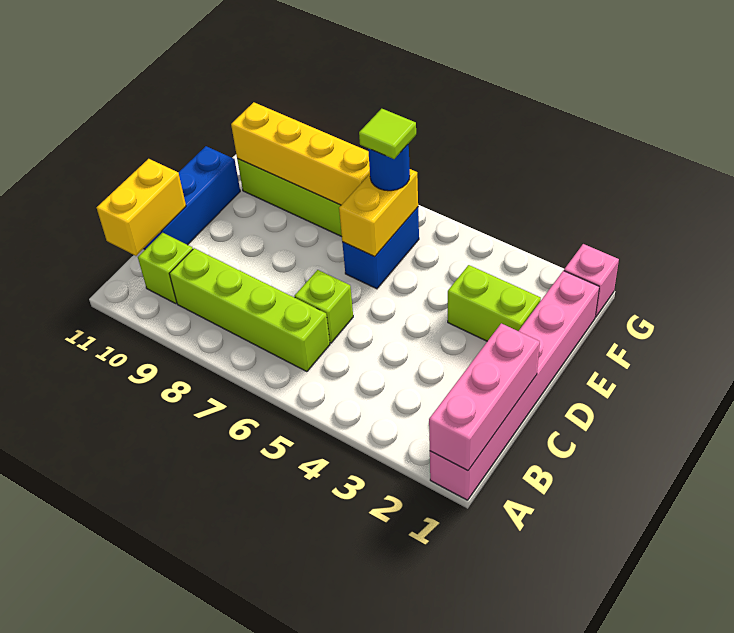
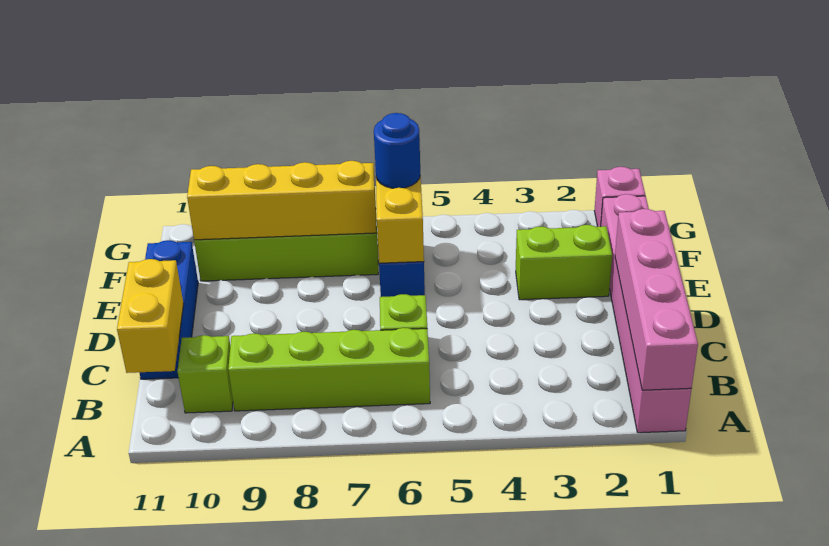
pink brick A1:C1 level 2 -> pink brick A1:D1 level 2
lime tile F6 level 4 -> none

